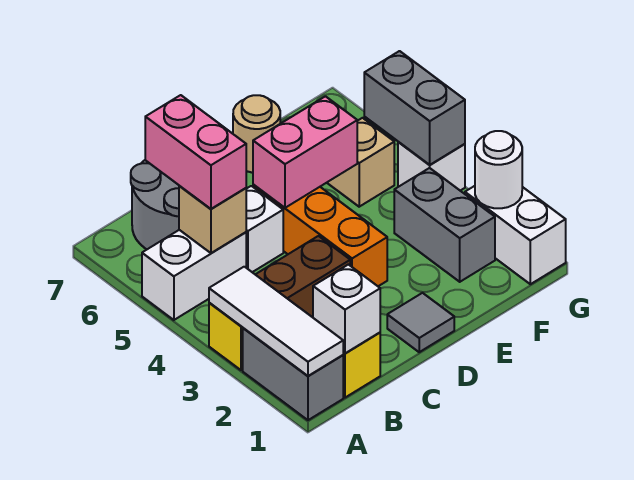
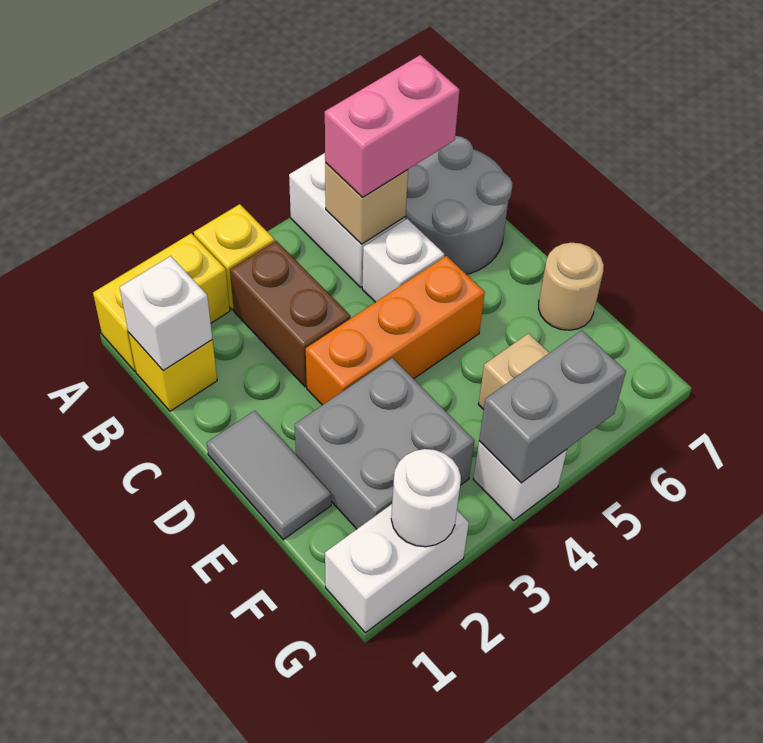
grey brick A1:A2 level 1 -> yellow brick A1:A2 level 1
white tile A1:A3 level 2 -> none
grey tile D1 level 1 -> grey tile D1:E1 level 1
pink brick D5:E5 level 2 -> none
grey brick F2:F3 level 1 -> grey brick E2:F3 level 1

